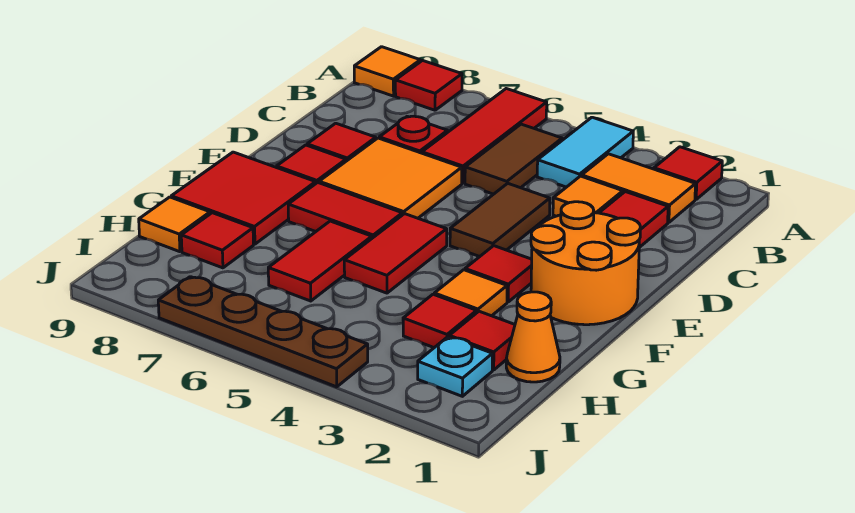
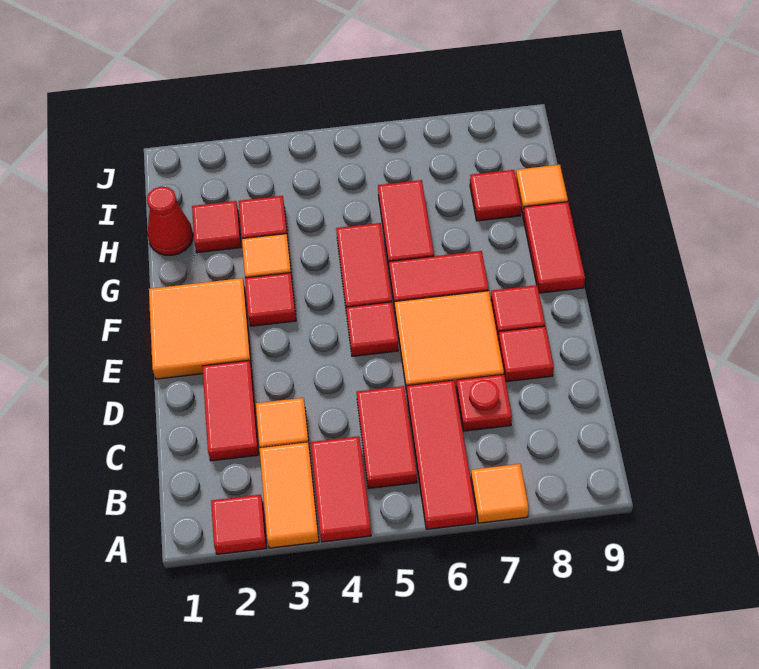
cyan tile A4:B4 level 1 -> red tile A4:B4 level 1
red tile A8 level 1 -> red tile E5 level 1
orange tile A9 level 1 -> orange tile A7 level 1
orange tile B2:B3 level 1 -> orange tile A3:B3 level 1
brown tile B5:C5 level 1 -> red tile B5:C5 level 1
brown tile D4:E4 level 1 -> none
orange round brick E1:F2 level 1 -> orange tile E1:F2 level 1
red tile F8:G9 level 1 -> red tile F9:G9 level 1
orange cone H1 level 1 -> red cone H1 level 1
cyan plate I2 level 1 -> none
brown plate J4:J7 level 1 -> none

